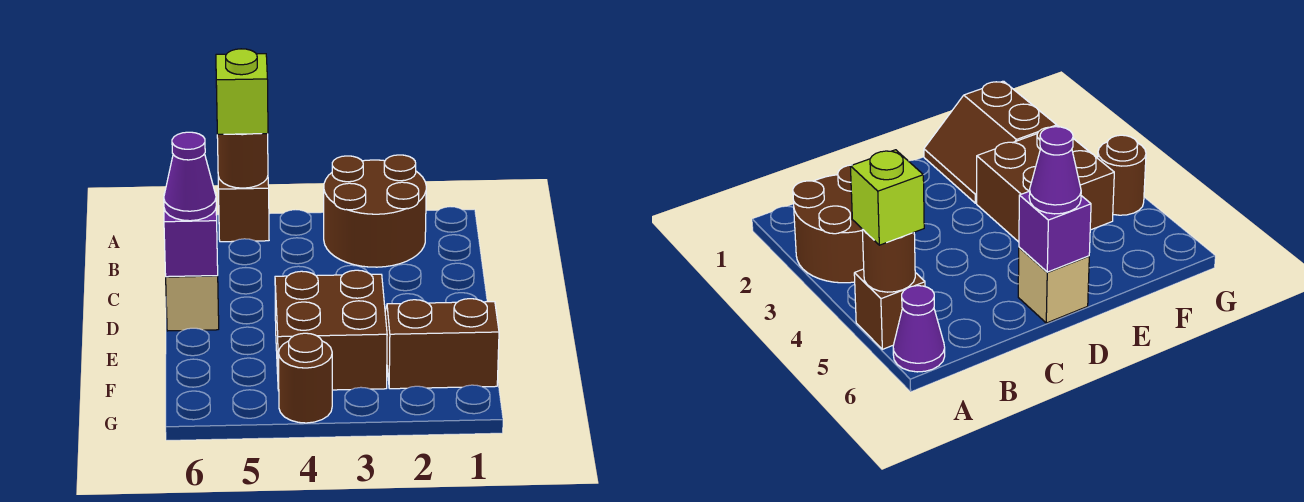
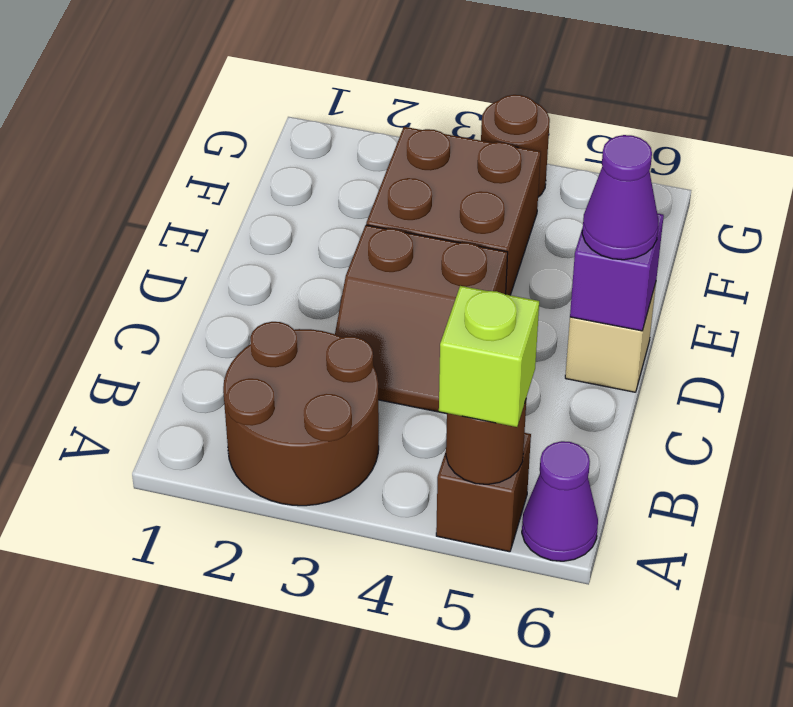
brown slope E1:F2 level 1 top F -> brown slope C3:D4 level 1 top D

